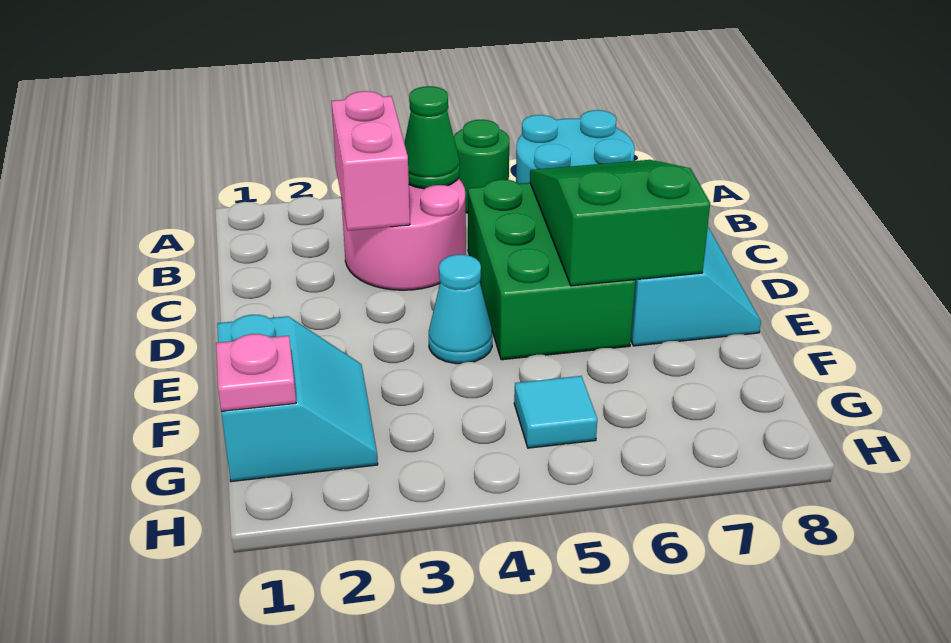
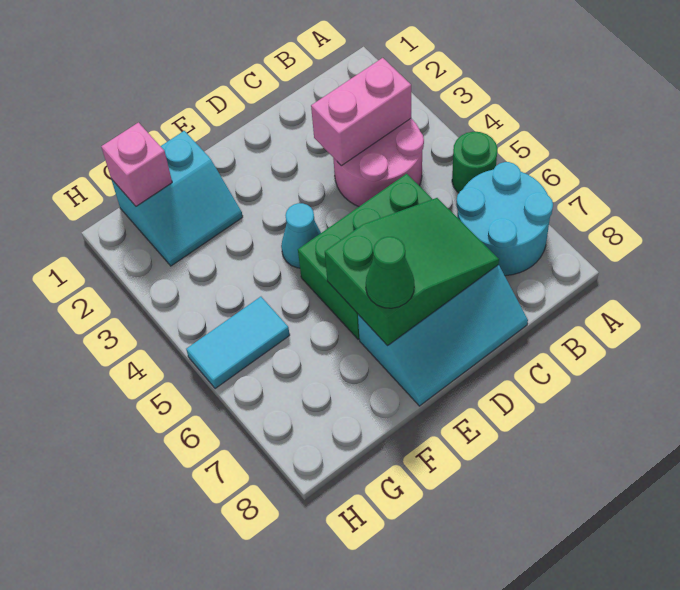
green cone B4 level 2 -> green cone E7 level 3
pink plate G1 level 2 -> pink brick G1 level 2
cyan tile G5 level 1 -> cyan tile G5:H5 level 1

